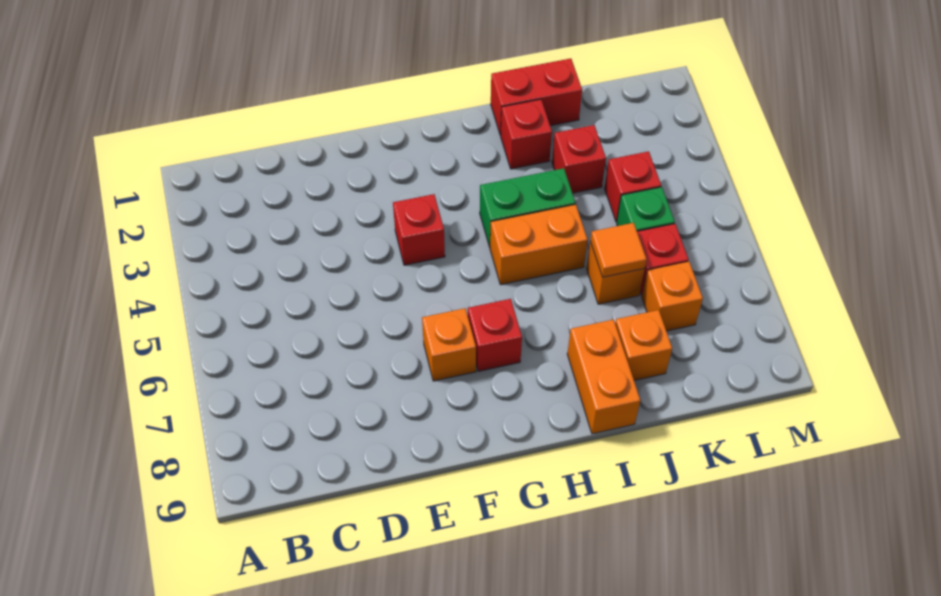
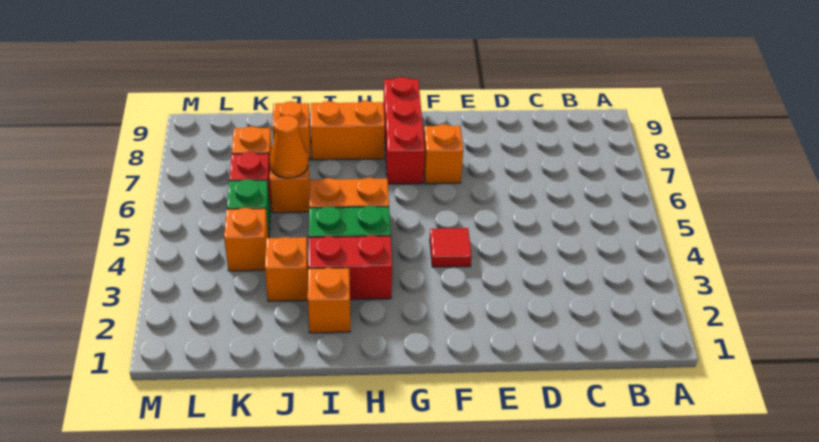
red brick F4 level 1 -> red tile F4 level 1
red brick G7 level 1 -> red brick G7:G9 level 1
red brick I1:J1 level 1 -> red brick H3:I3 level 1
red brick I2 level 1 -> orange brick I2 level 1
orange brick I8:I9 level 1 -> orange brick H8:I8 level 1
red brick J3 level 1 -> orange brick J3 level 1
orange tile J6 level 2 -> orange cone J6 level 2
red brick K4 level 1 -> orange brick K4 level 1

